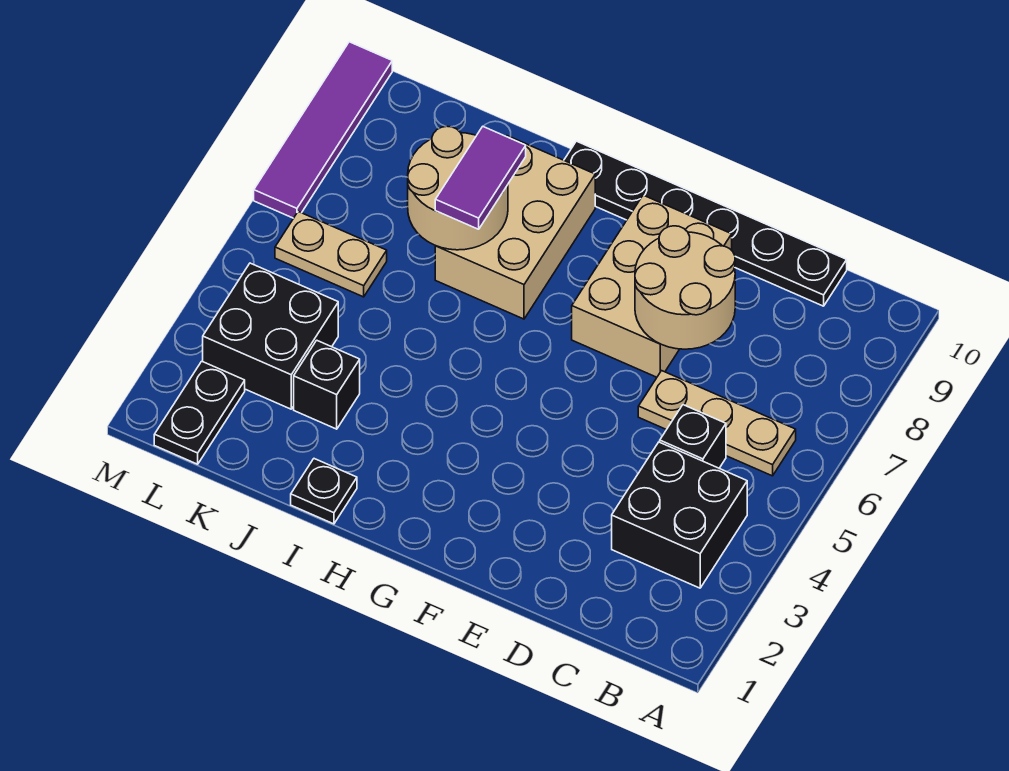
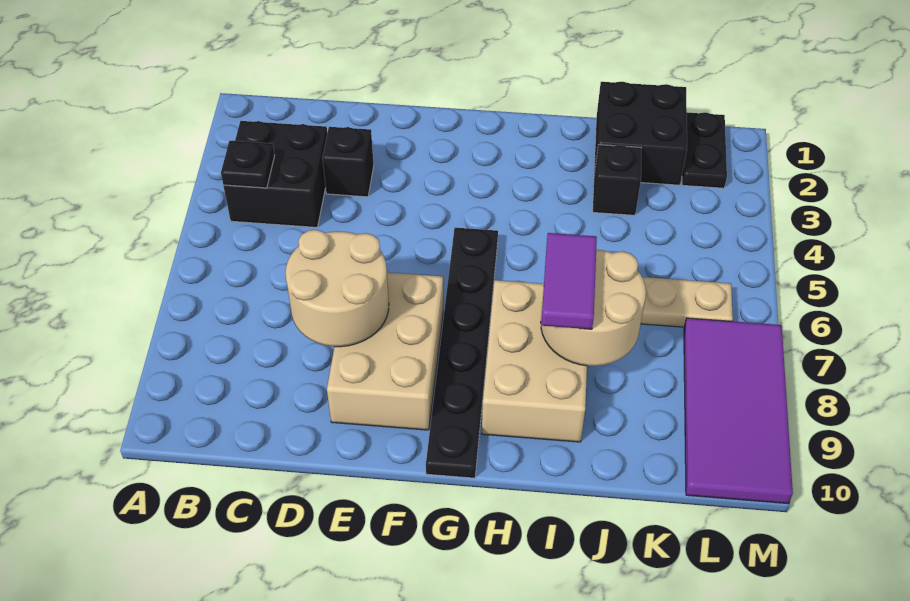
tan plate B6:D6 level 1 -> none
black brick C5 level 1 -> black brick D3 level 1
black plate C10:H10 level 1 -> black plate G5:G10 level 1
black plate I1 level 1 -> black plate B4 level 2
black brick K3:L4 level 1 -> black brick J1:K2 level 1
purple tile M7:M10 level 1 -> purple tile L7:M10 level 1

